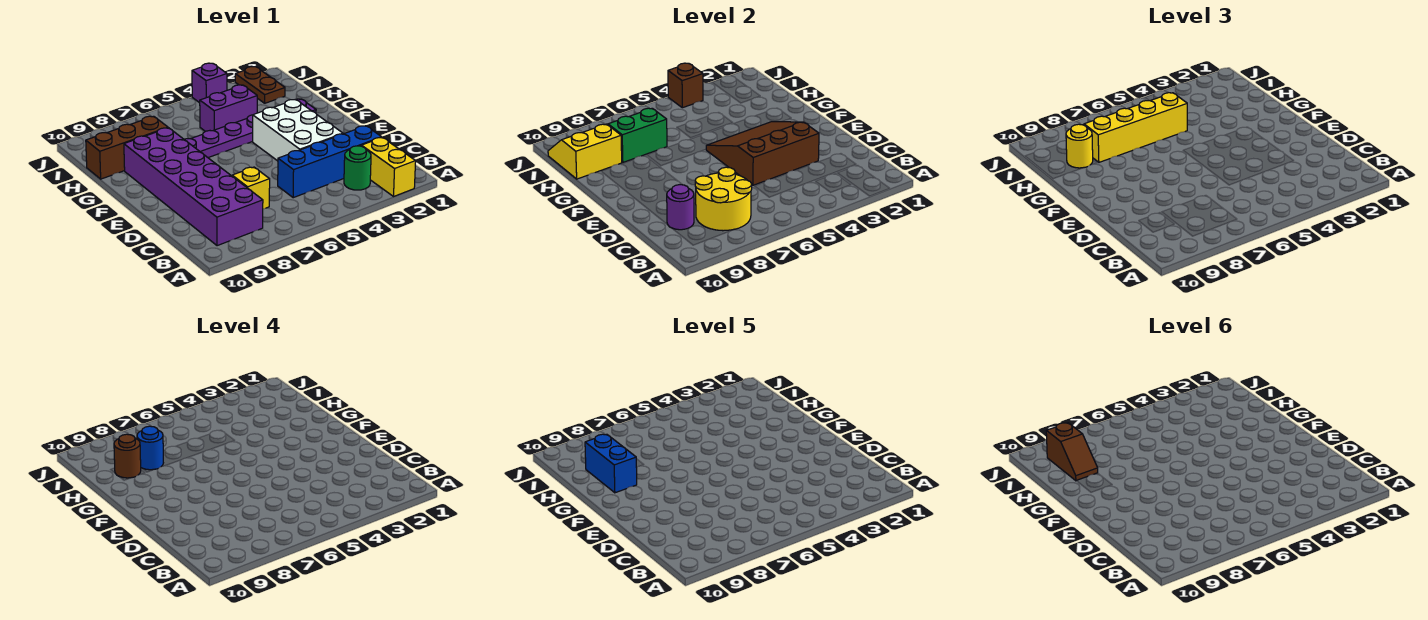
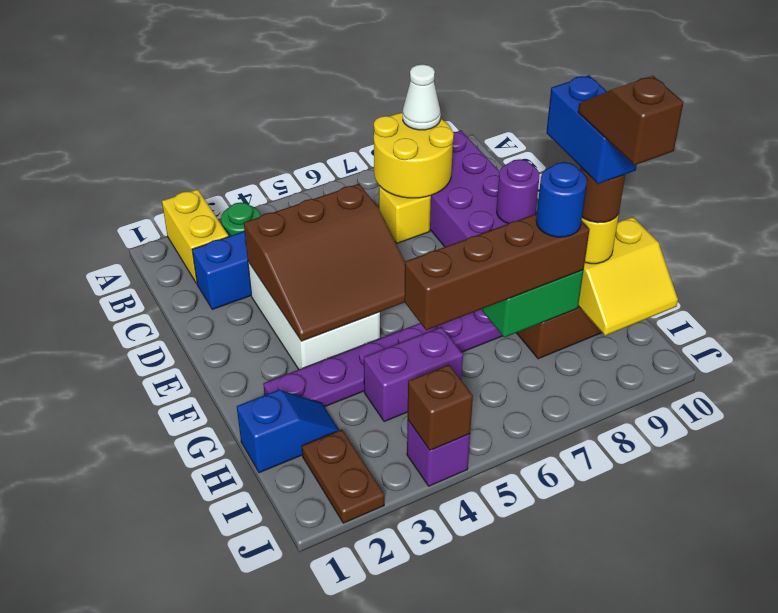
none -> white cone B8 level 3
purple round brick C9 level 2 -> purple round brick E9 level 2
none -> blue slope H1:H2 level 1 top 1
yellow brick H5:H8 level 3 -> brown brick H5:H8 level 3

